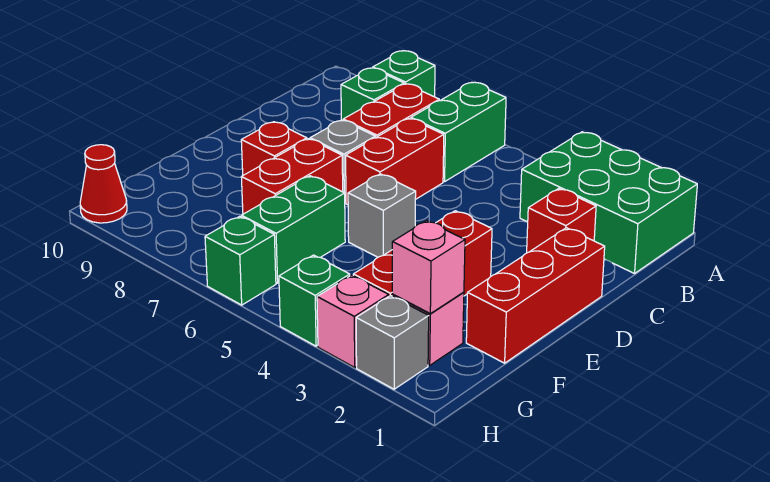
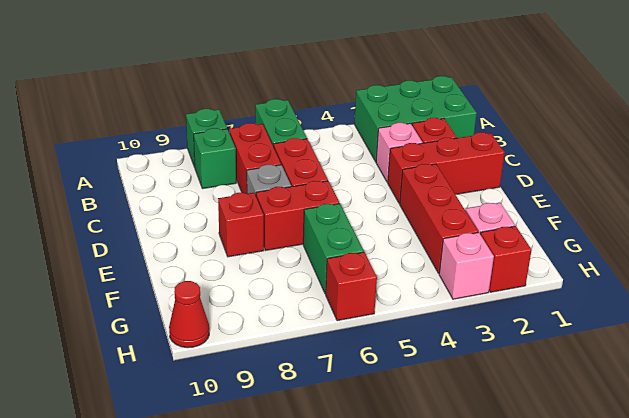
red brick D1:F1 level 1 -> red brick D1:D3 level 1
grey brick E5 level 1 -> none
red brick E7:F7 level 1 -> red brick E6:E7 level 1
pink brick G2 level 2 -> pink brick C3 level 1
grey brick H2 level 1 -> red brick H2 level 1
green brick H4 level 1 -> none
green brick H6 level 1 -> red brick H6 level 1

